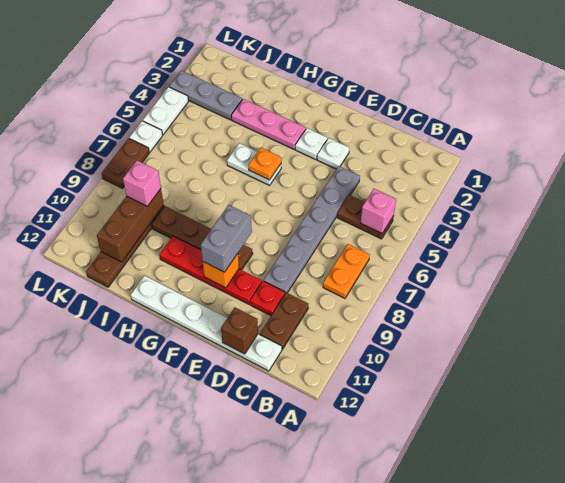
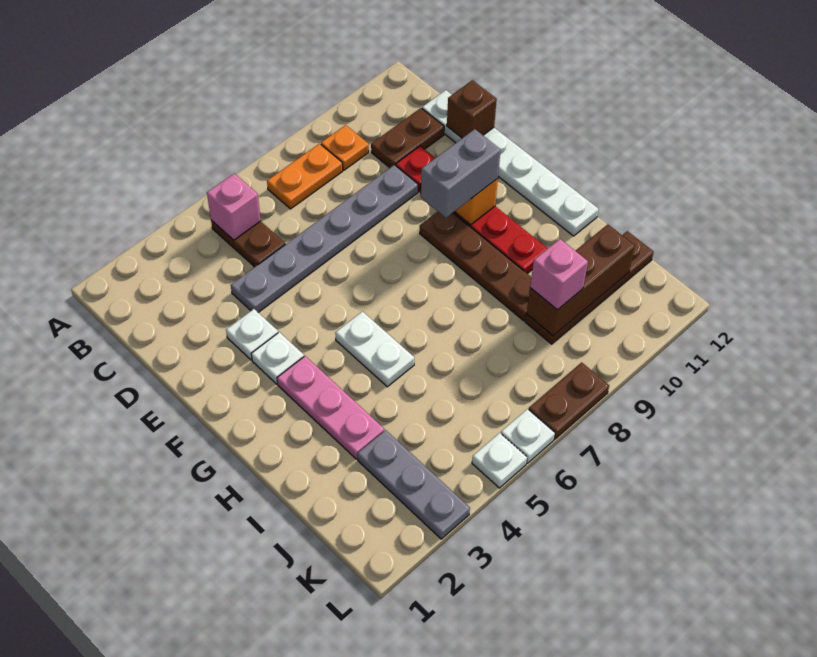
orange plate G5 level 2 -> orange plate B9 level 1
white plate L4:L5 level 1 -> white plate L5 level 1

